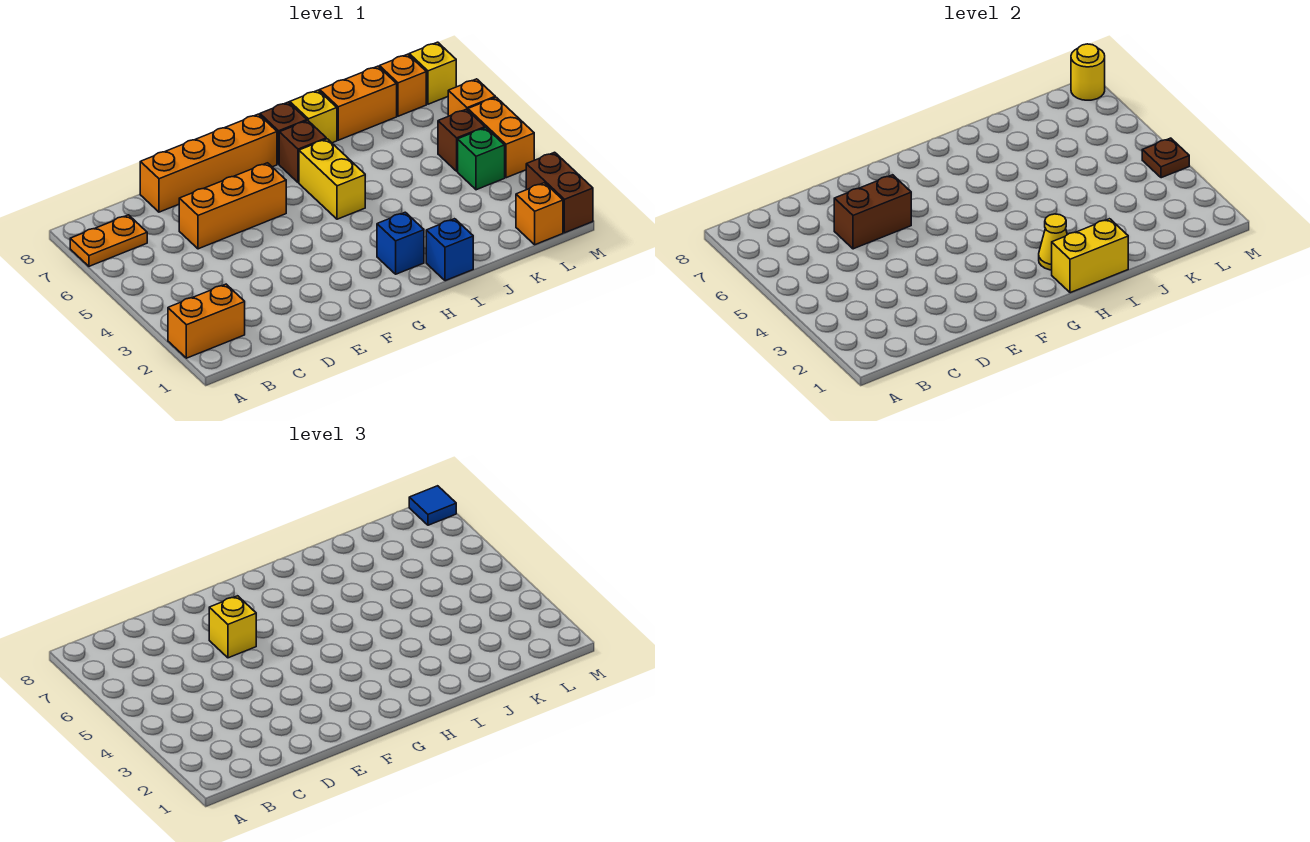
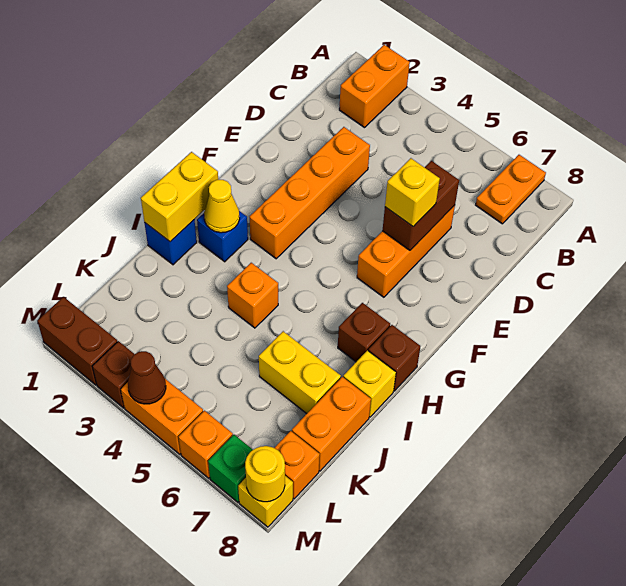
orange brick D8:G8 level 1 -> orange brick D3:G3 level 1
yellow brick H5:H6 level 1 -> yellow brick J6:J7 level 1
orange brick L1 level 1 -> orange brick I4 level 1
green brick L4 level 1 -> green brick M7 level 1
brown brick L5 level 1 -> brown brick M3 level 1
brown plate M4 level 2 -> brown cone M4 level 2
blue tile M8 level 3 -> none

